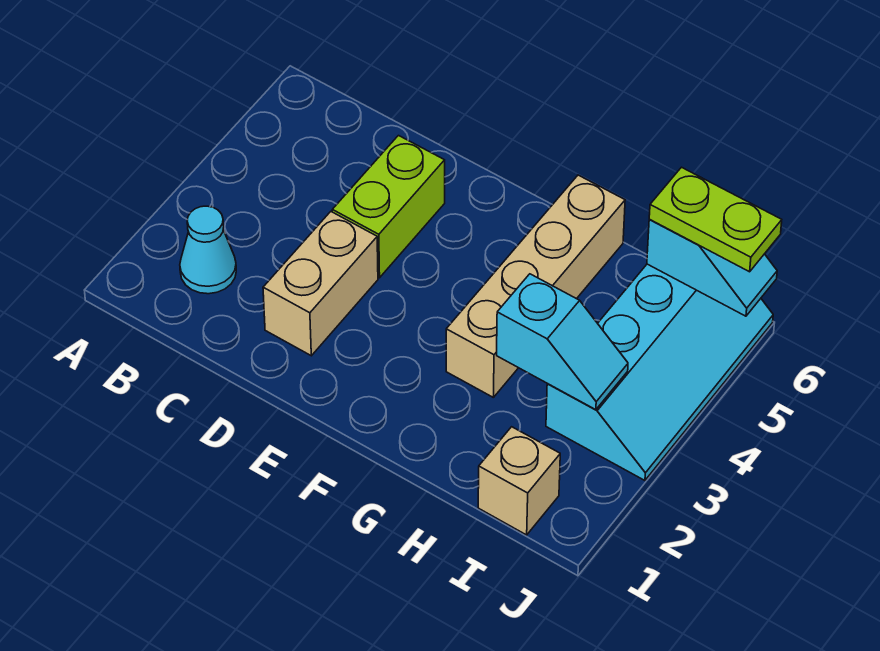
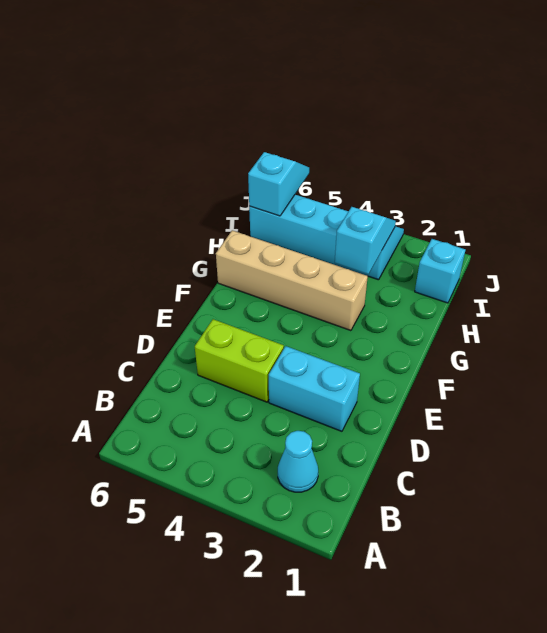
tan brick D2:D3 level 1 -> cyan brick D2:D3 level 1
tan brick I1 level 1 -> cyan brick I1 level 1
lime plate I6:J6 level 3 -> none

